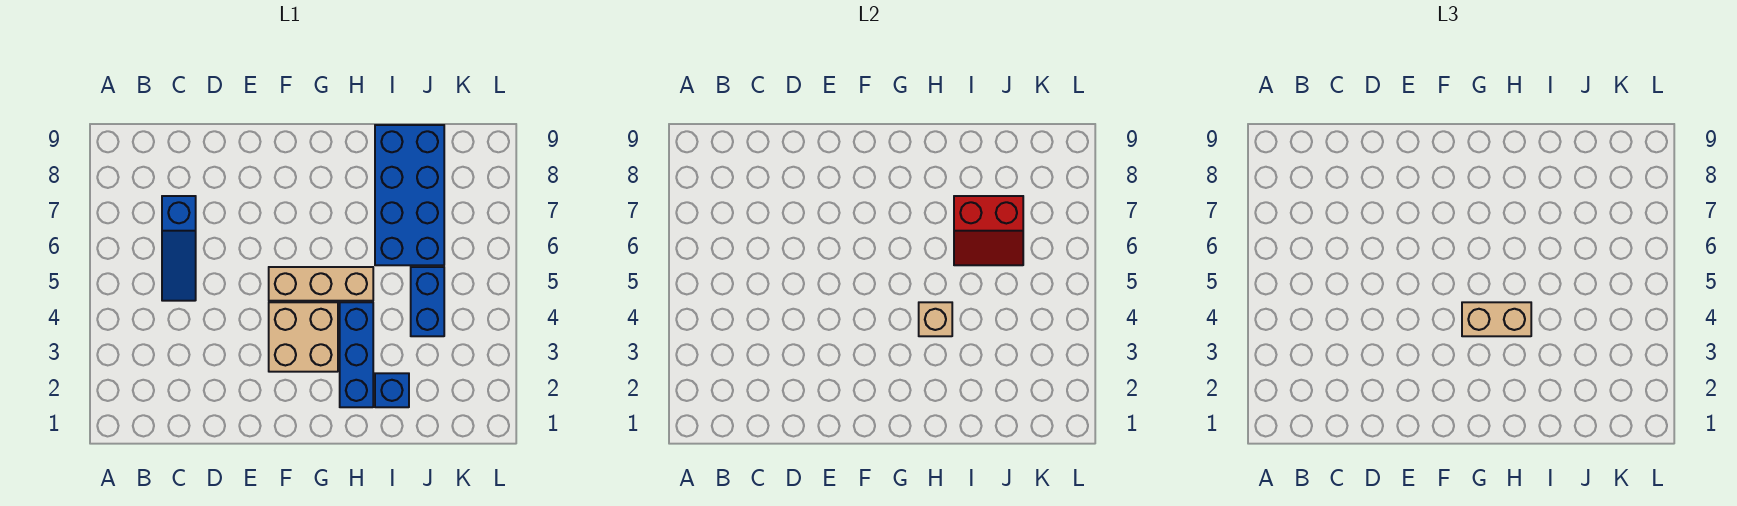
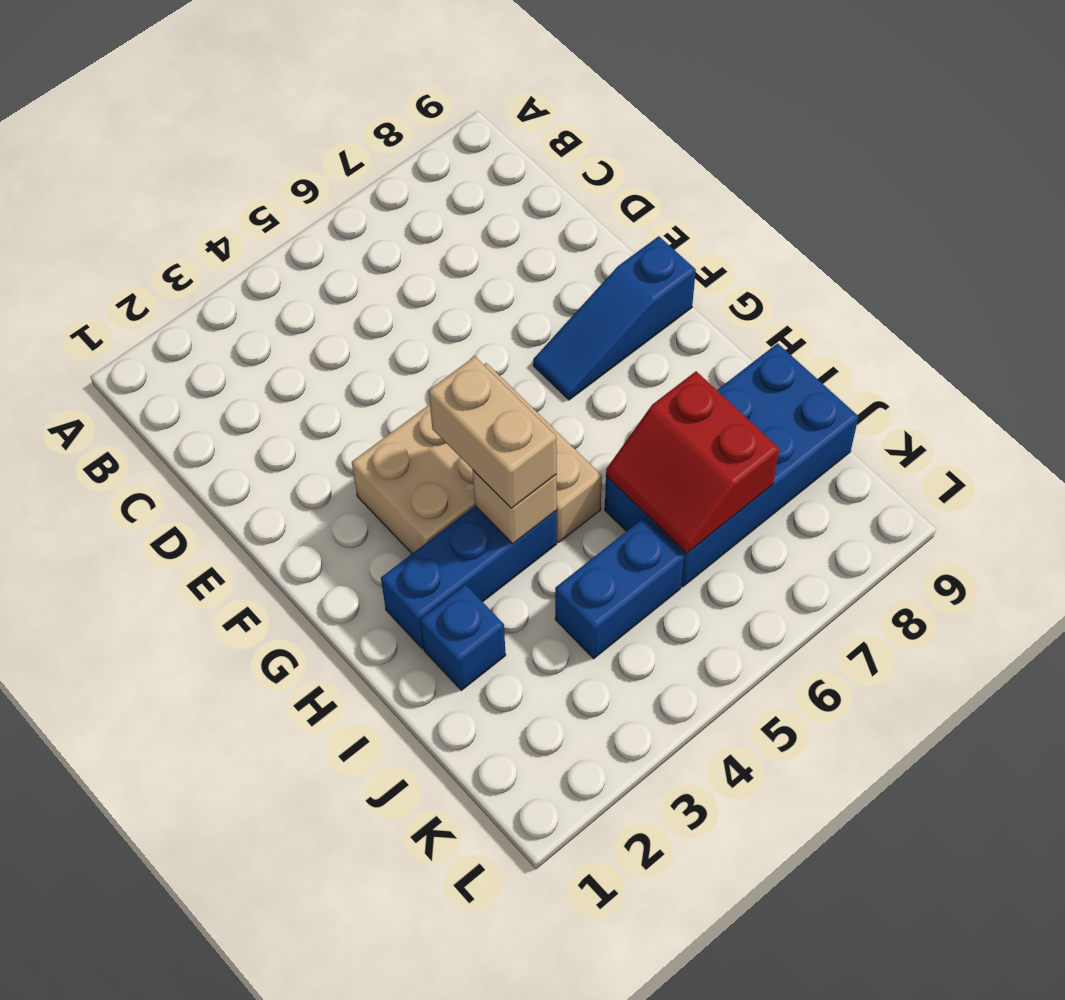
blue slope C5:C7 level 1 top 7 -> blue slope F7:F9 level 1 top 9

